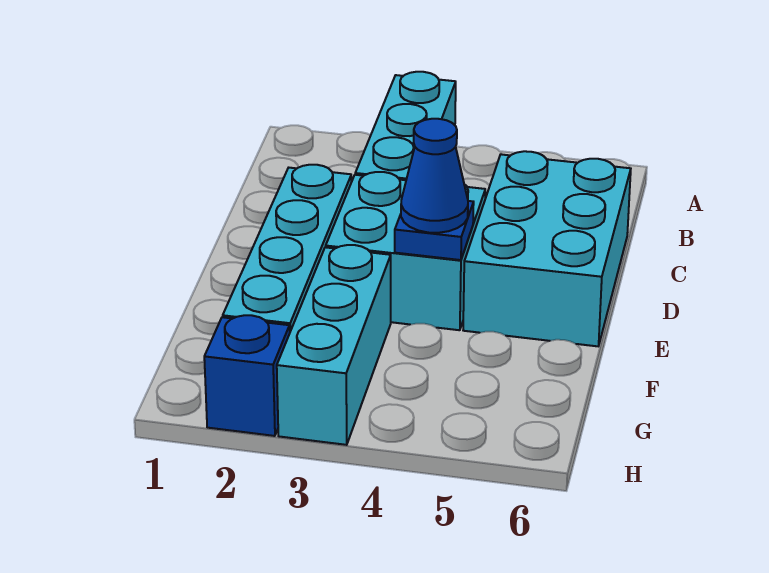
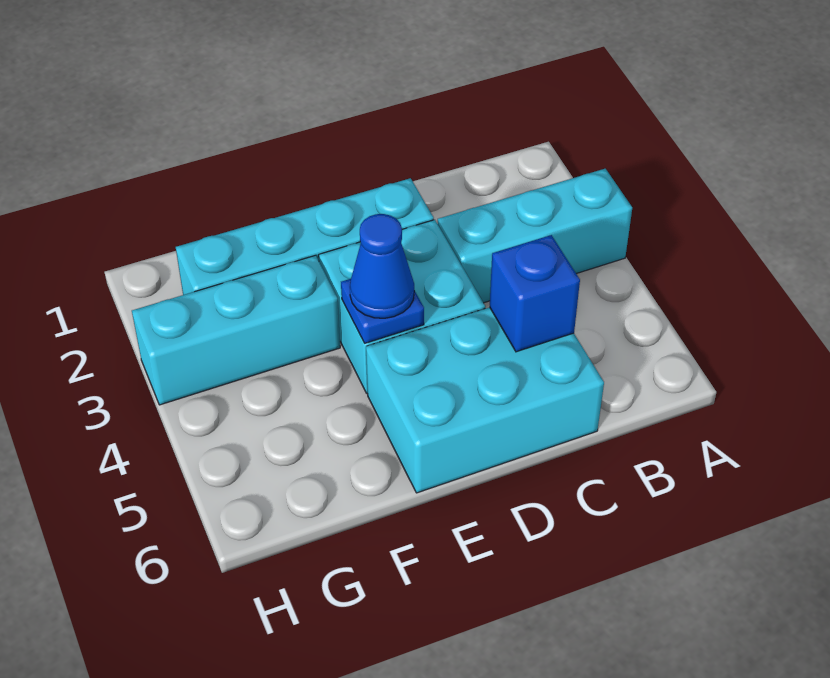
blue brick H2 level 1 -> blue brick C5 level 2

